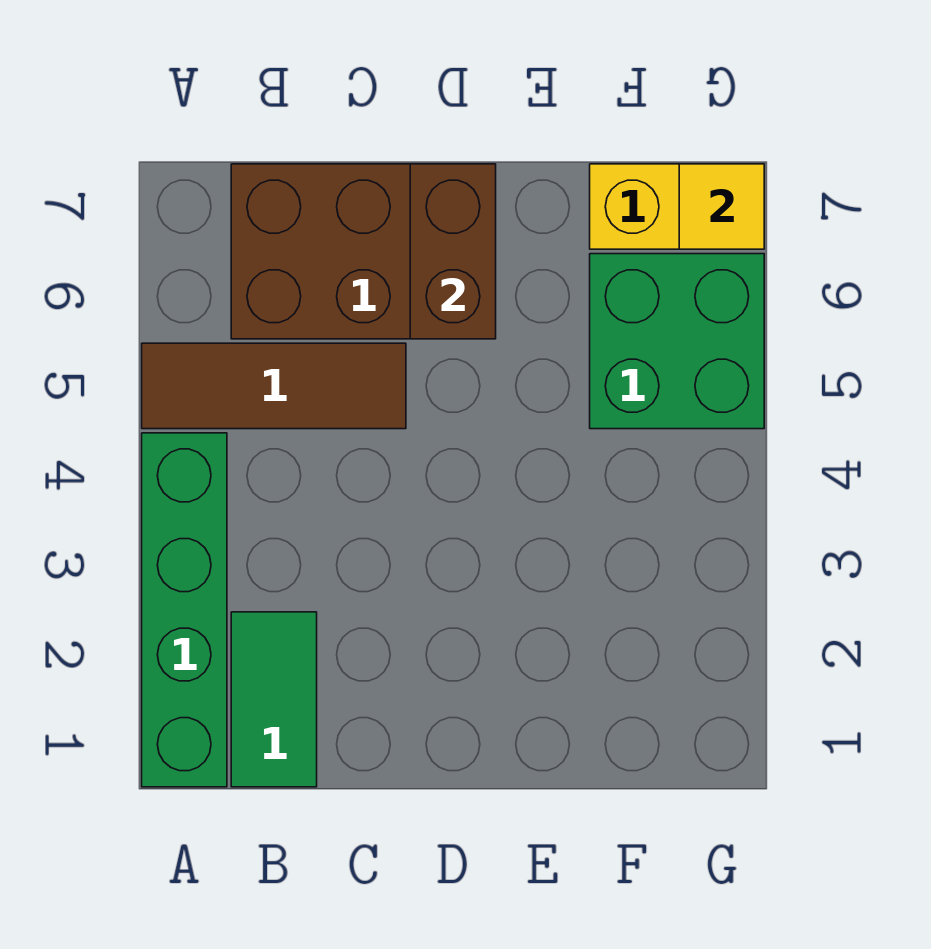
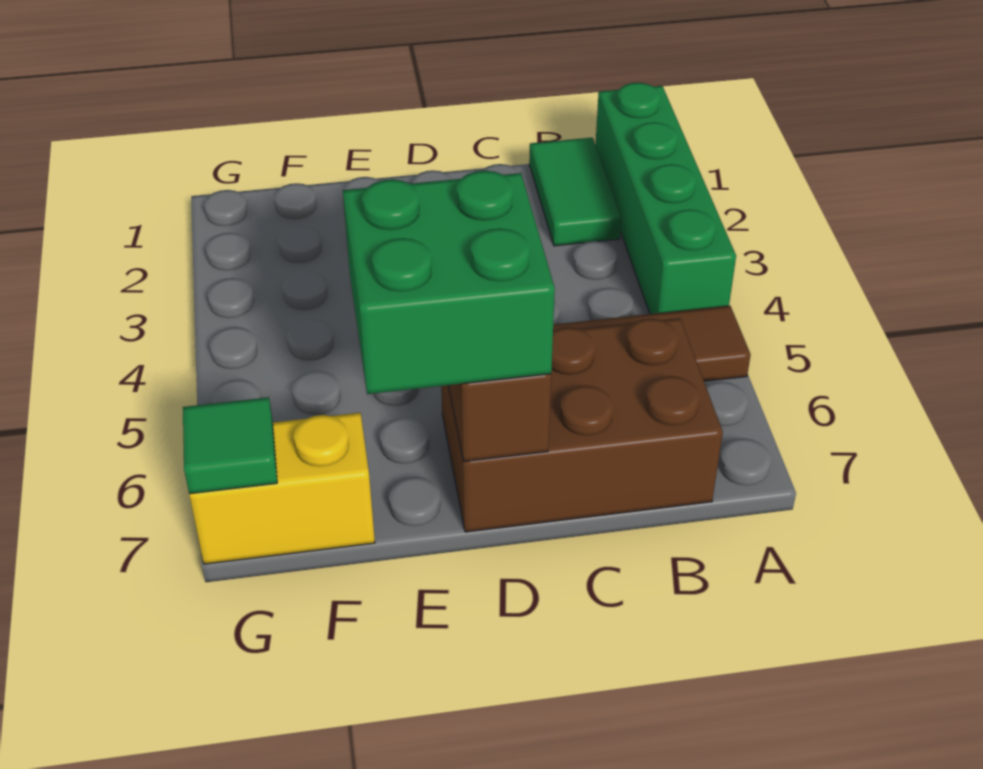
green brick F5:G6 level 1 -> green brick D6:E7 level 3
yellow tile G7 level 2 -> green tile G7 level 2

